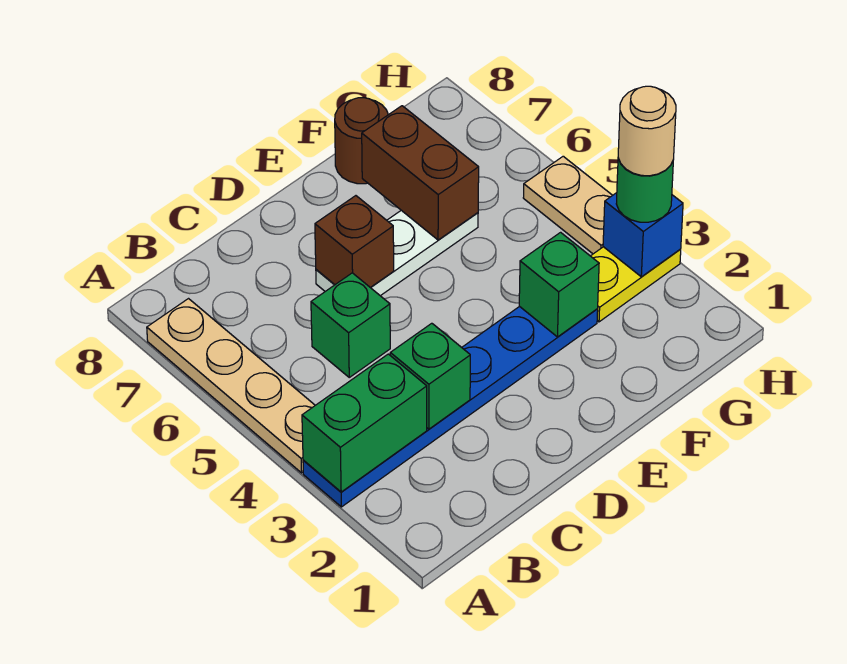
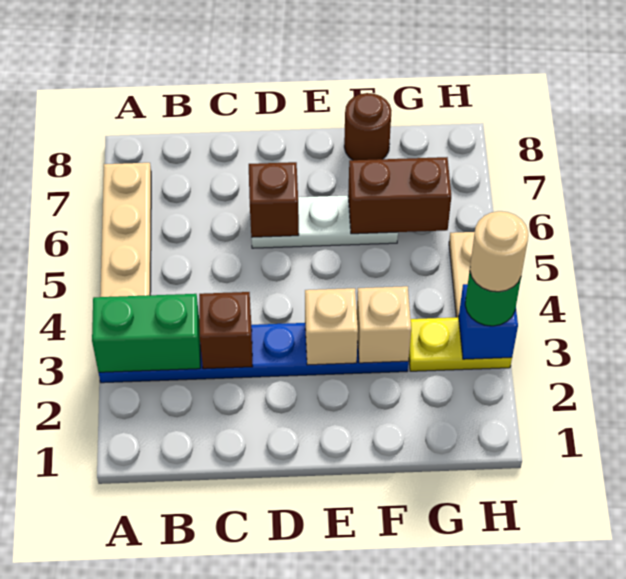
green brick C3 level 2 -> brown brick C3 level 2
green brick C5 level 1 -> none
none -> tan brick E3 level 2
green brick F3 level 2 -> tan brick F3 level 2
brown brick F6:F7 level 2 -> brown brick F6:G6 level 2

